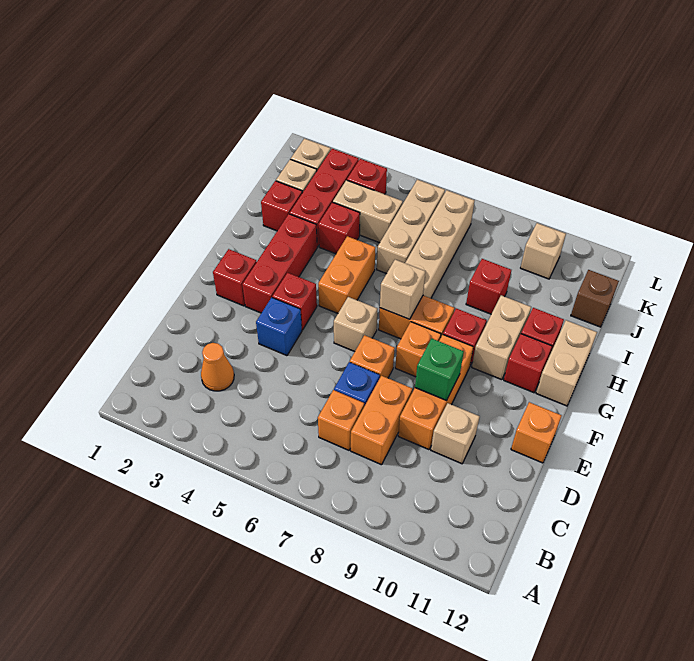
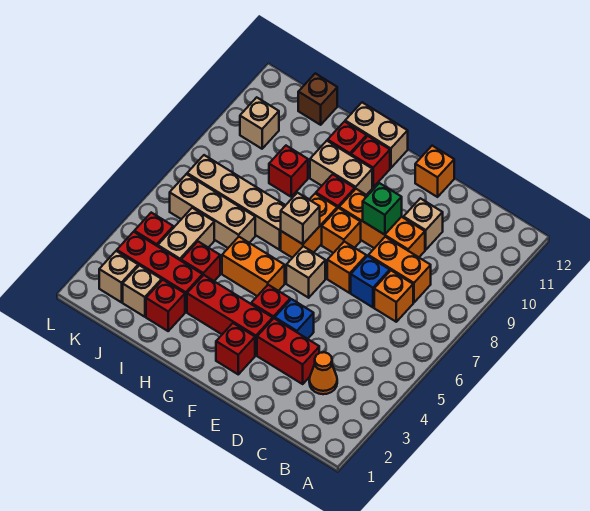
none -> red brick D3:E3 level 1

